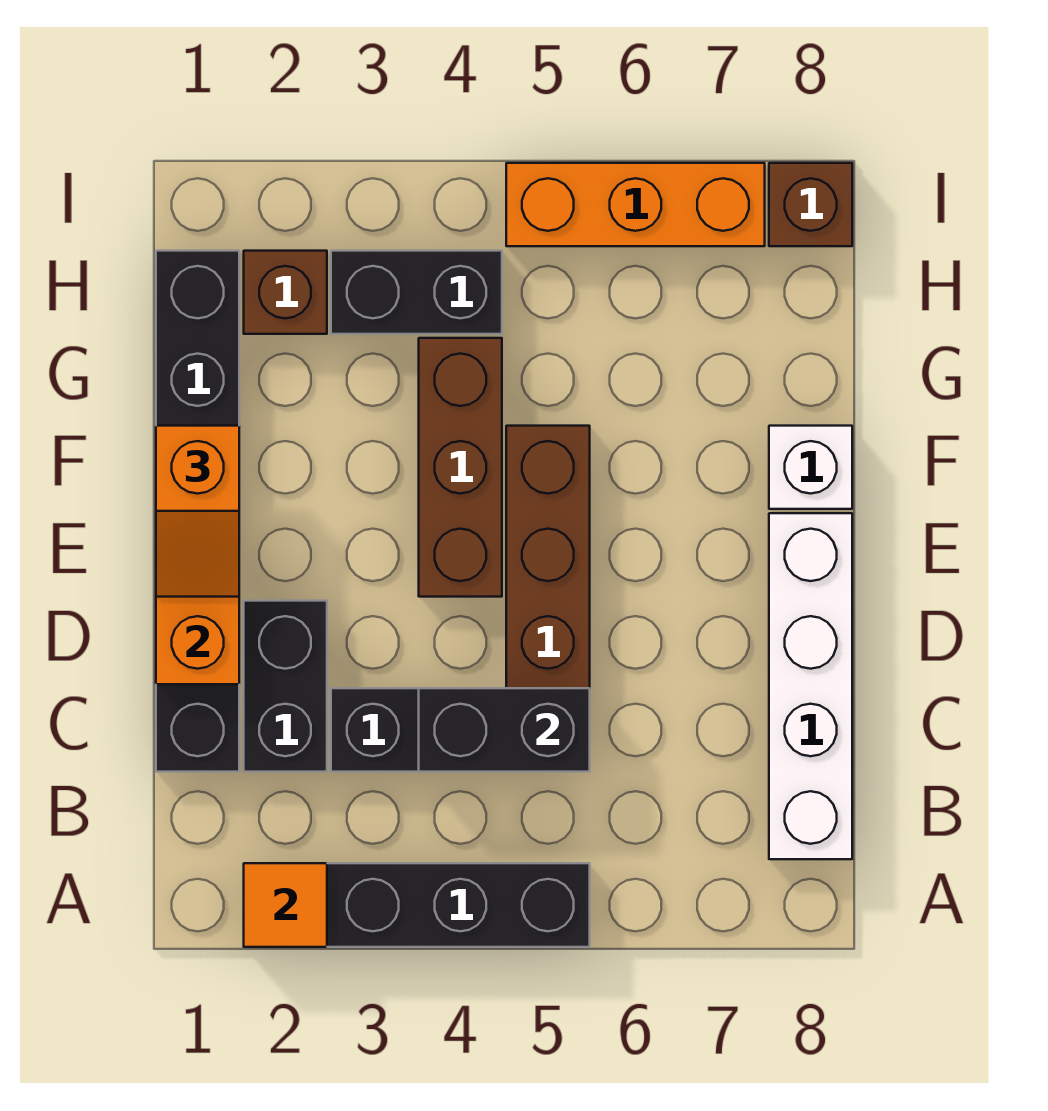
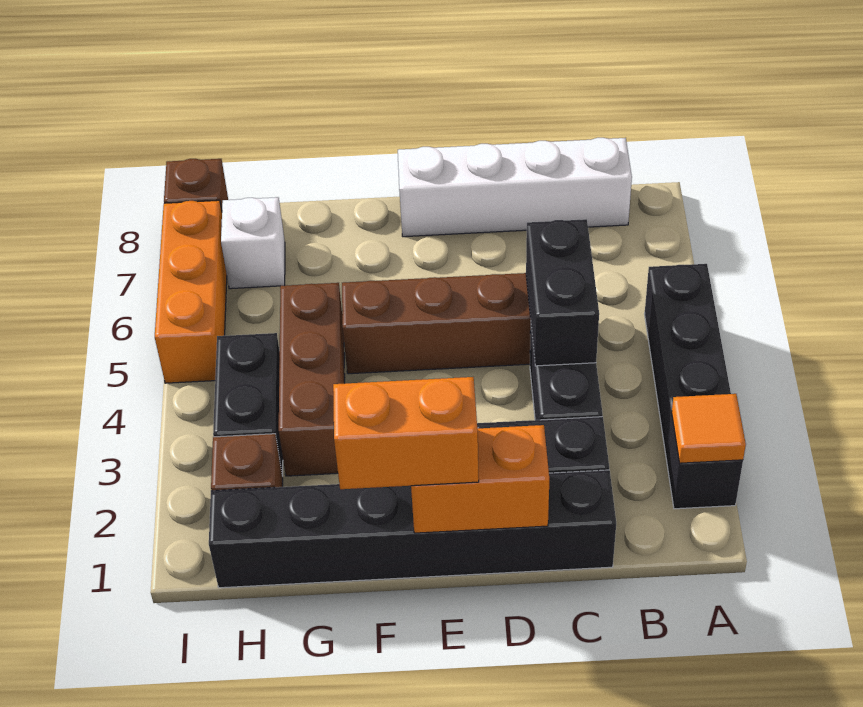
orange slope E1:F1 level 3 top F -> orange brick E1:F1 level 3
brown brick E4:G4 level 1 -> brown brick G3:G5 level 1
white brick F8 level 1 -> white brick H7 level 1

